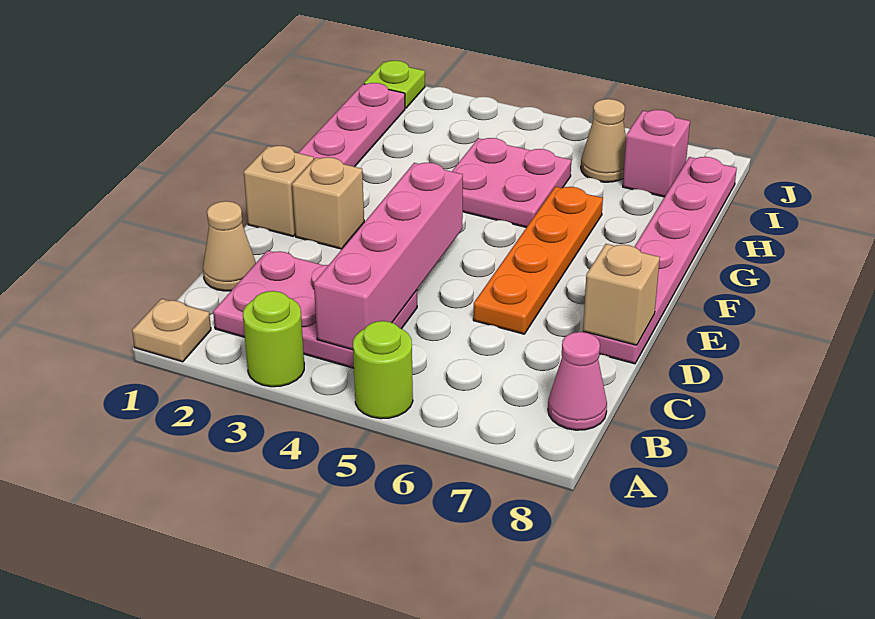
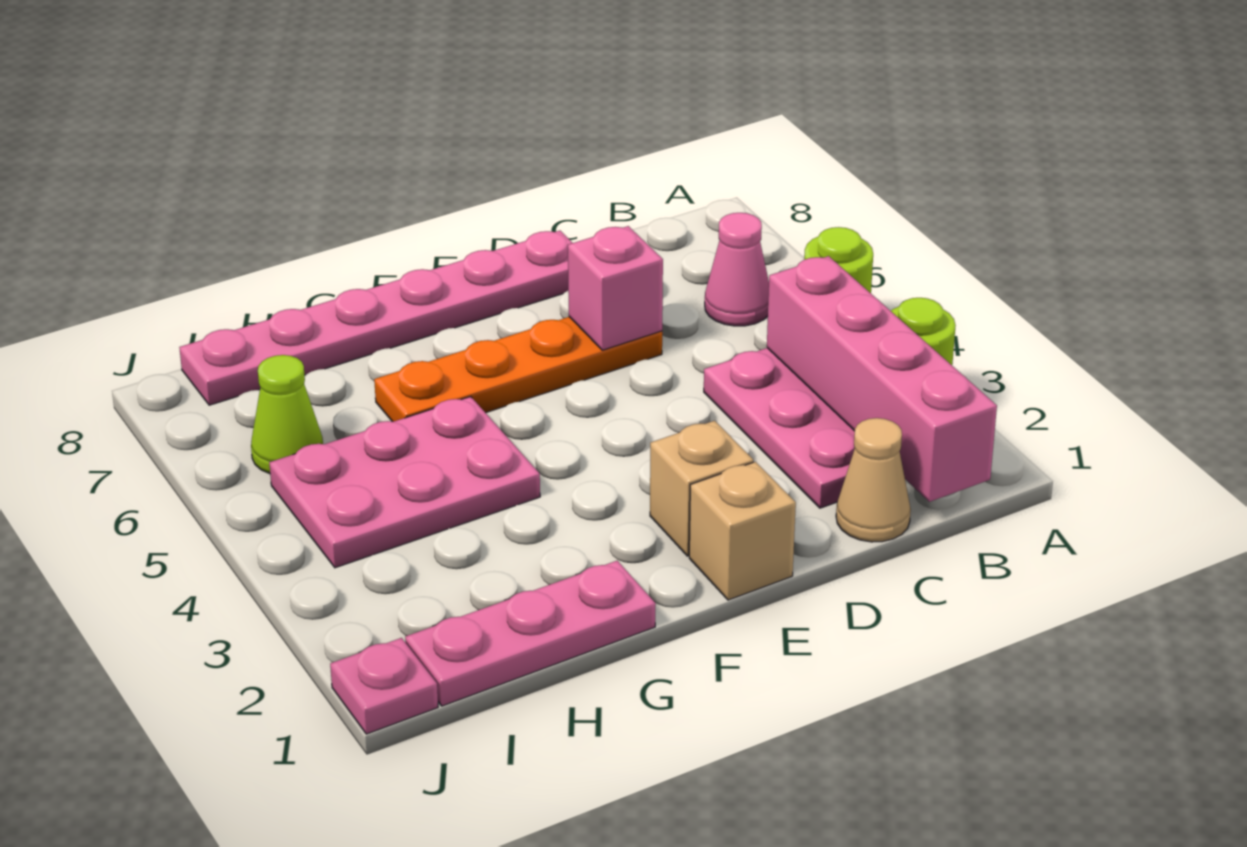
tan plate A1 level 1 -> none
pink brick B4:E4 level 2 -> pink brick B1:B4 level 2
pink cone B8 level 1 -> pink cone B6 level 1
tan brick D8 level 2 -> none
pink plate G4:H5 level 1 -> pink plate G4:I5 level 1
tan cone I6 level 1 -> lime cone I6 level 1
pink brick I7 level 1 -> pink brick D6 level 2
lime plate J1 level 1 -> pink plate J1 level 1

